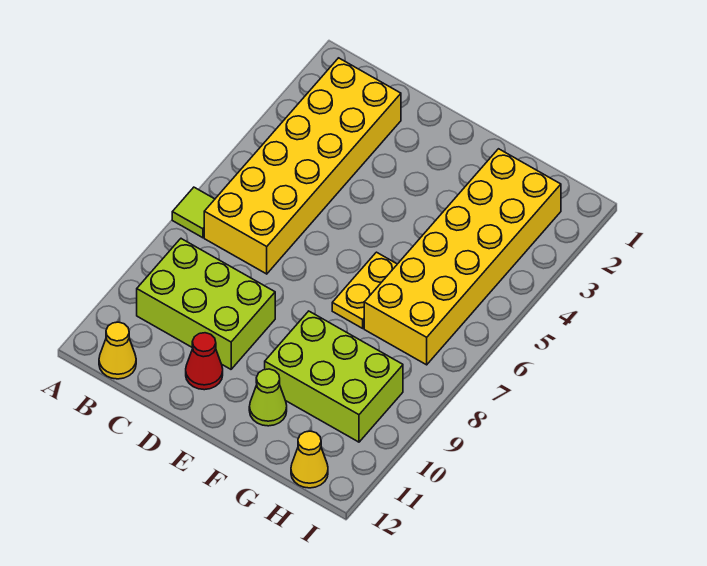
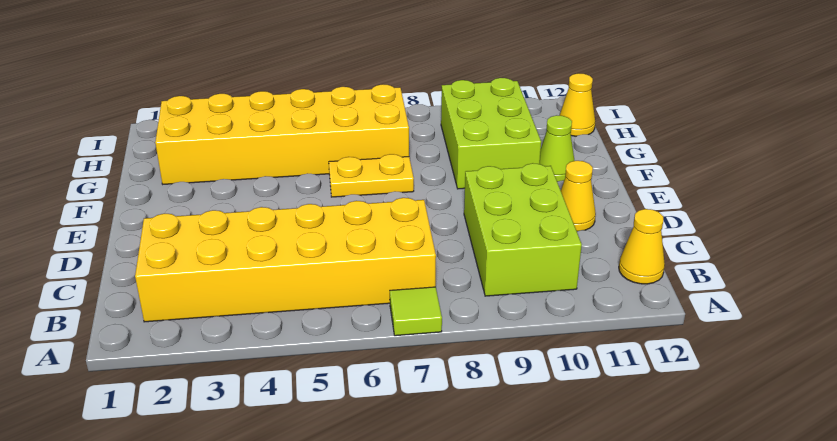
red cone D11 level 1 -> yellow cone D11 level 1

